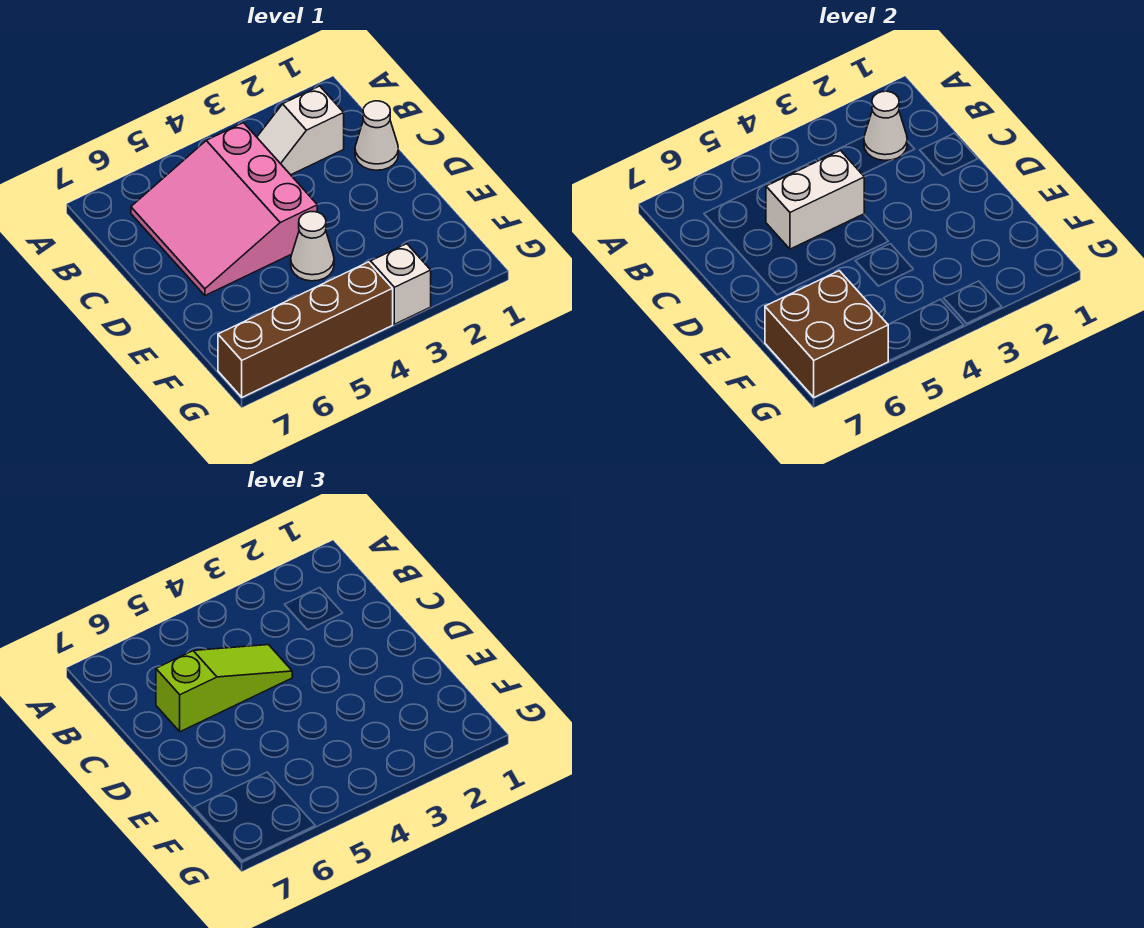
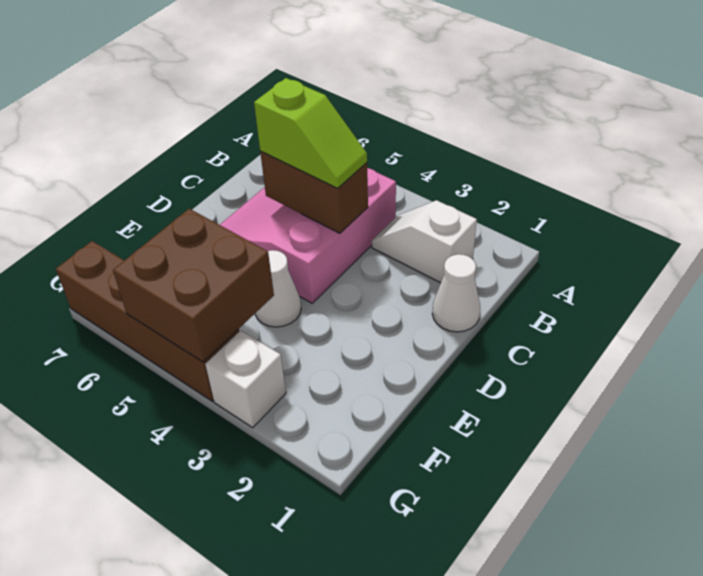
white cone B2 level 2 -> none
white brick C4:C5 level 2 -> brown brick C4:C5 level 2
lime slope C4:C6 level 3 top 6 -> lime slope C4:C5 level 3 top 5
brown brick F6:G7 level 2 -> brown brick F4:G5 level 2

